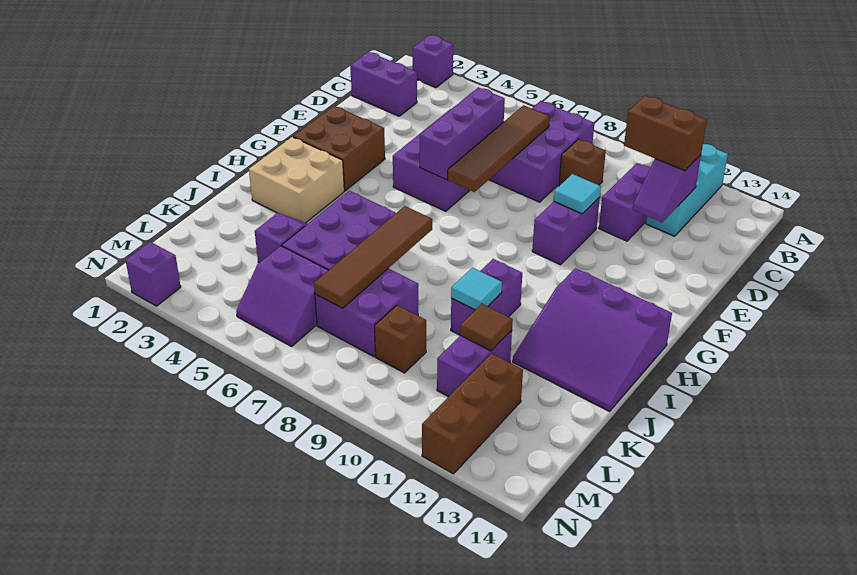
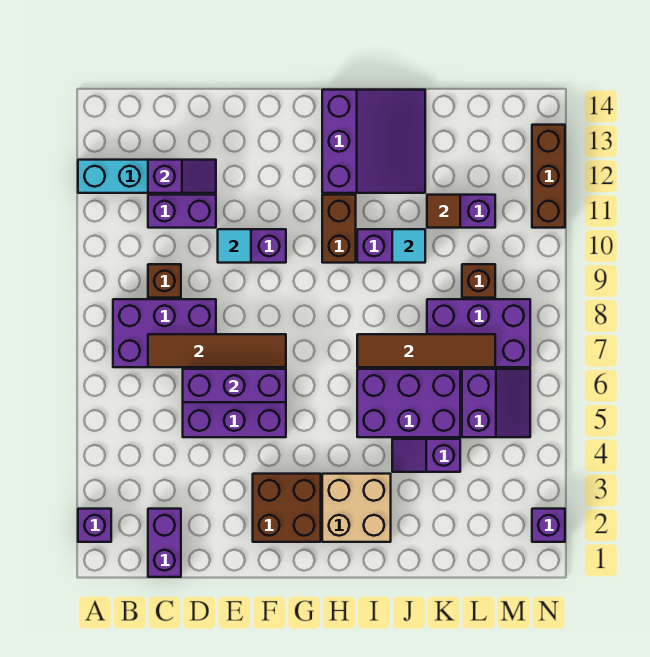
brown brick C11:C12 level 3 -> brown brick H10:H11 level 1
purple brick K7:L8 level 1 -> purple brick K7:M8 level 1
brown brick L12:N12 level 1 -> brown brick N11:N13 level 1

